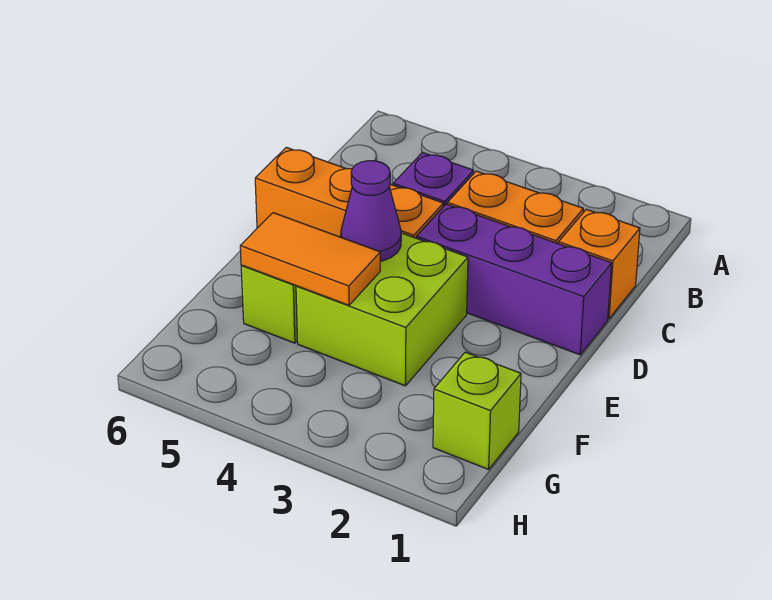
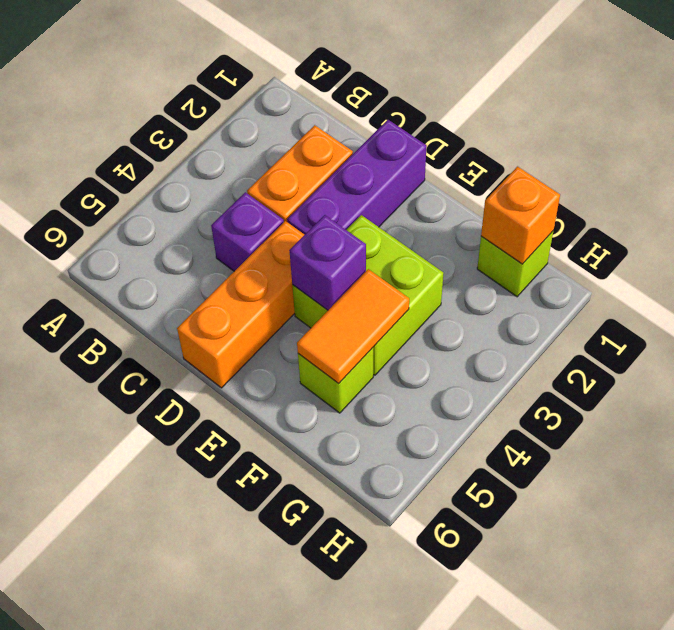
orange brick C1 level 1 -> orange brick G1 level 2
purple cone E4 level 2 -> purple brick E4 level 2

